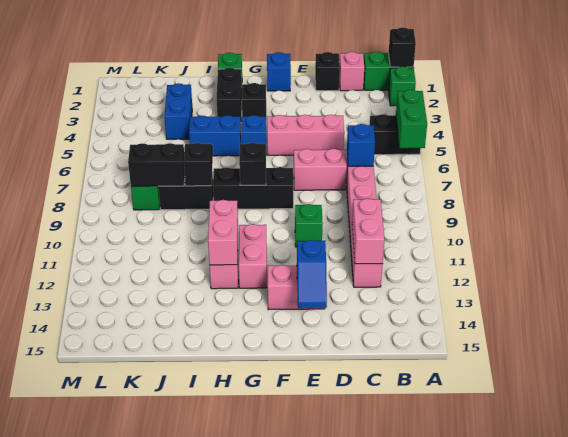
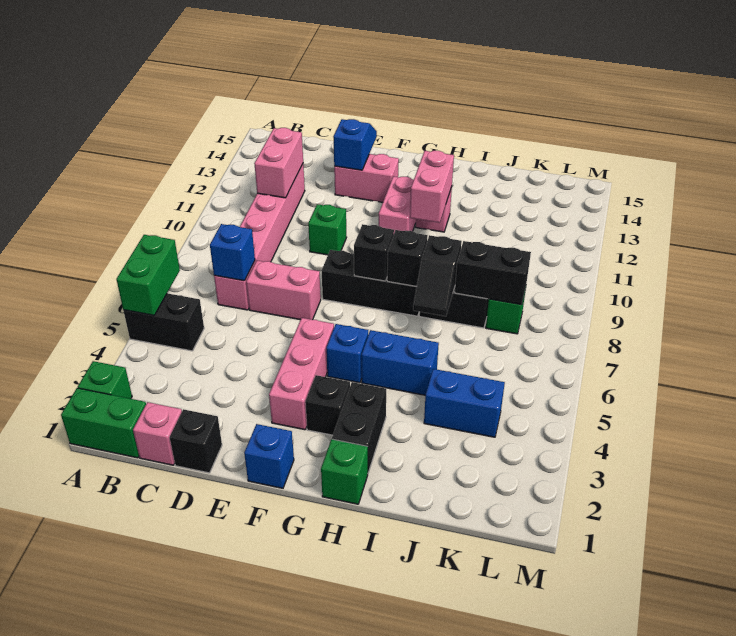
black brick A1 level 2 -> black brick H8 level 2
pink brick D5:F5 level 1 -> pink brick F3:F5 level 1
blue brick J3:J4 level 1 -> blue brick J4:K4 level 1

